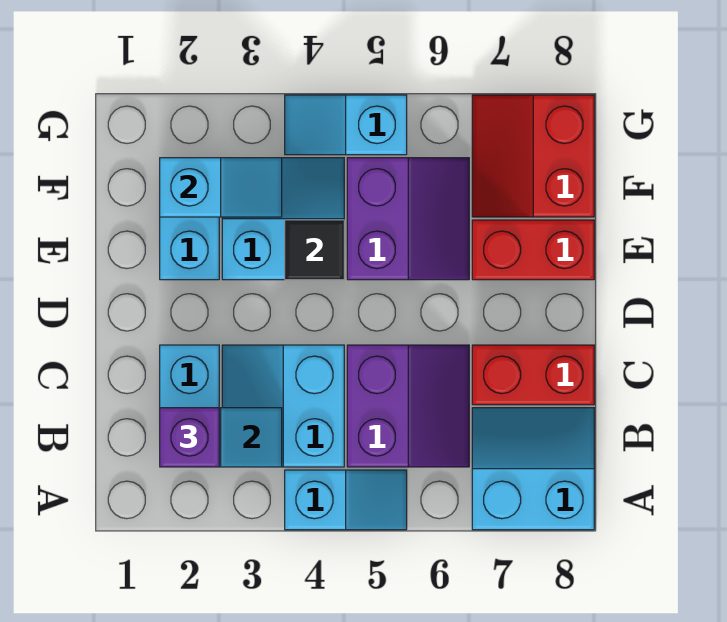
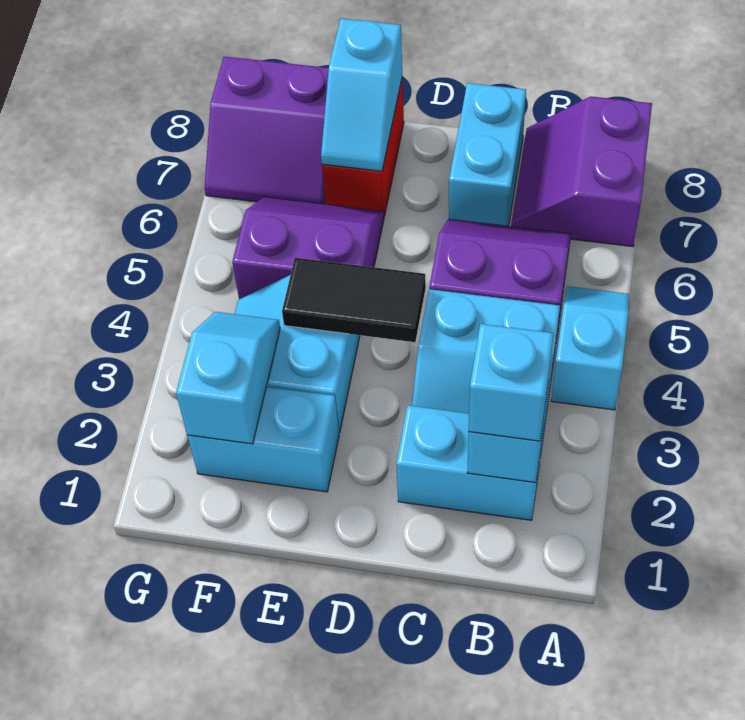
cyan slope A7:B8 level 1 top A -> purple slope A7:B8 level 1 top A
purple brick B2 level 3 -> cyan brick B2 level 3
red brick C7:C8 level 1 -> cyan brick C7:C8 level 1
black tile E4 level 2 -> black tile D4:E4 level 2
red slope F7:G8 level 1 top 8 -> purple slope F7:G8 level 1 top 8
cyan slope G4:G5 level 1 top 5 -> cyan slope E7:E8 level 2 top 8

